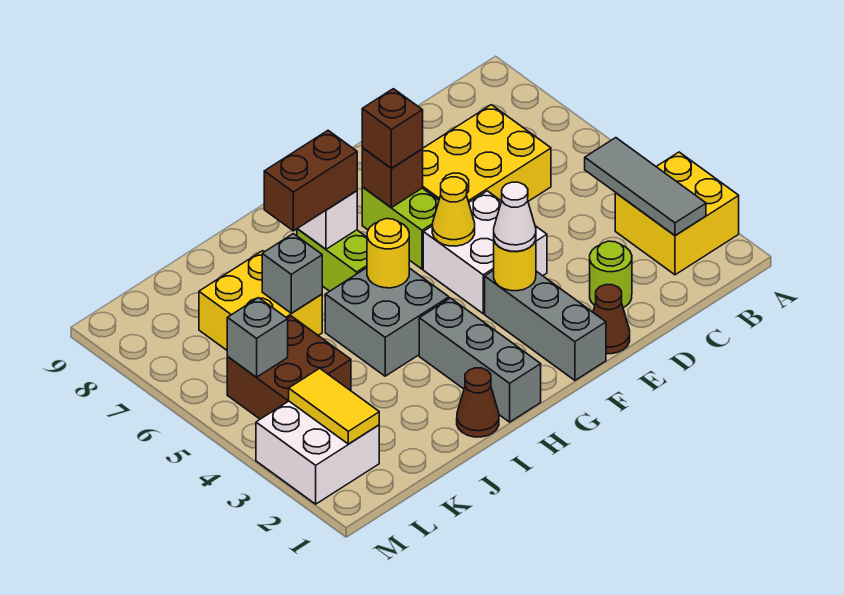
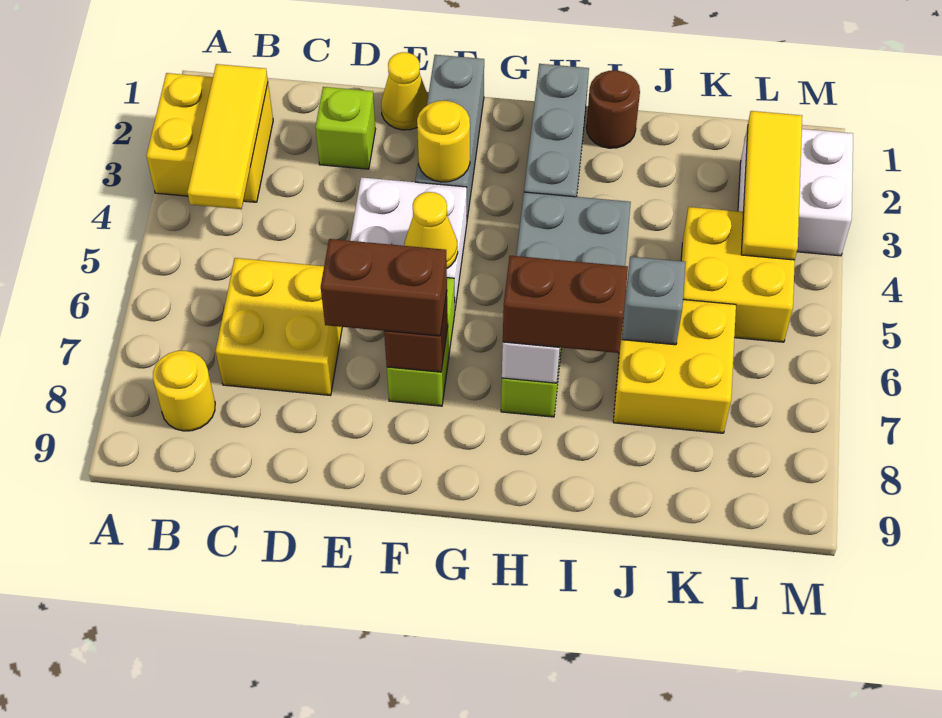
grey tile B2:B4 level 2 -> yellow tile B2:B4 level 2
yellow brick C6:E7 level 1 -> yellow brick C6:D7 level 1
lime round brick D2 level 1 -> lime brick D2 level 1
brown cone E1 level 1 -> yellow cone E1 level 1
white cone F3 level 3 -> none
brown brick F7 level 3 -> brown brick E7:F7 level 3
yellow round brick H5 level 2 -> yellow round brick B8 level 1
brown cone I1 level 1 -> brown round brick I1 level 1
brown brick K4:L5 level 1 -> yellow brick K4:L5 level 1
yellow tile L2:L3 level 2 -> yellow tile L2:L4 level 2
grey brick L5 level 2 -> none

